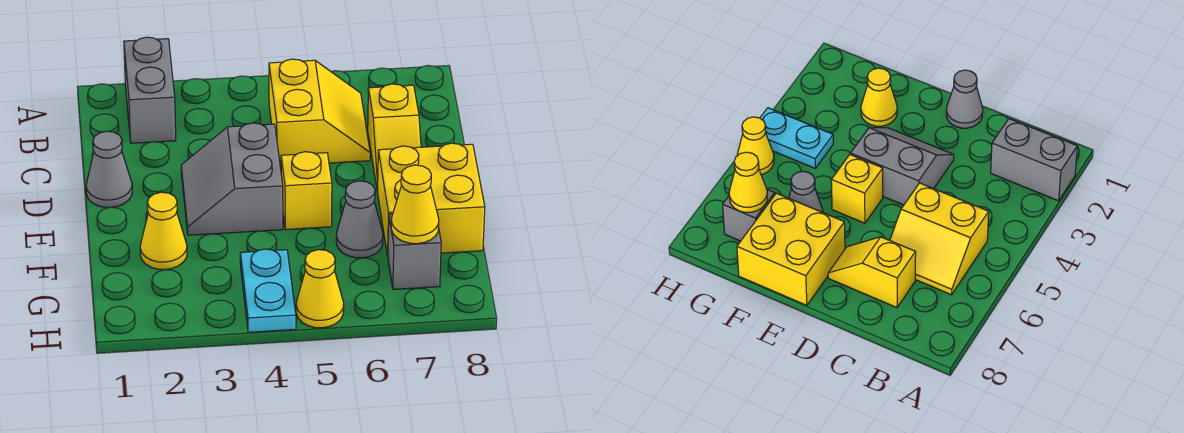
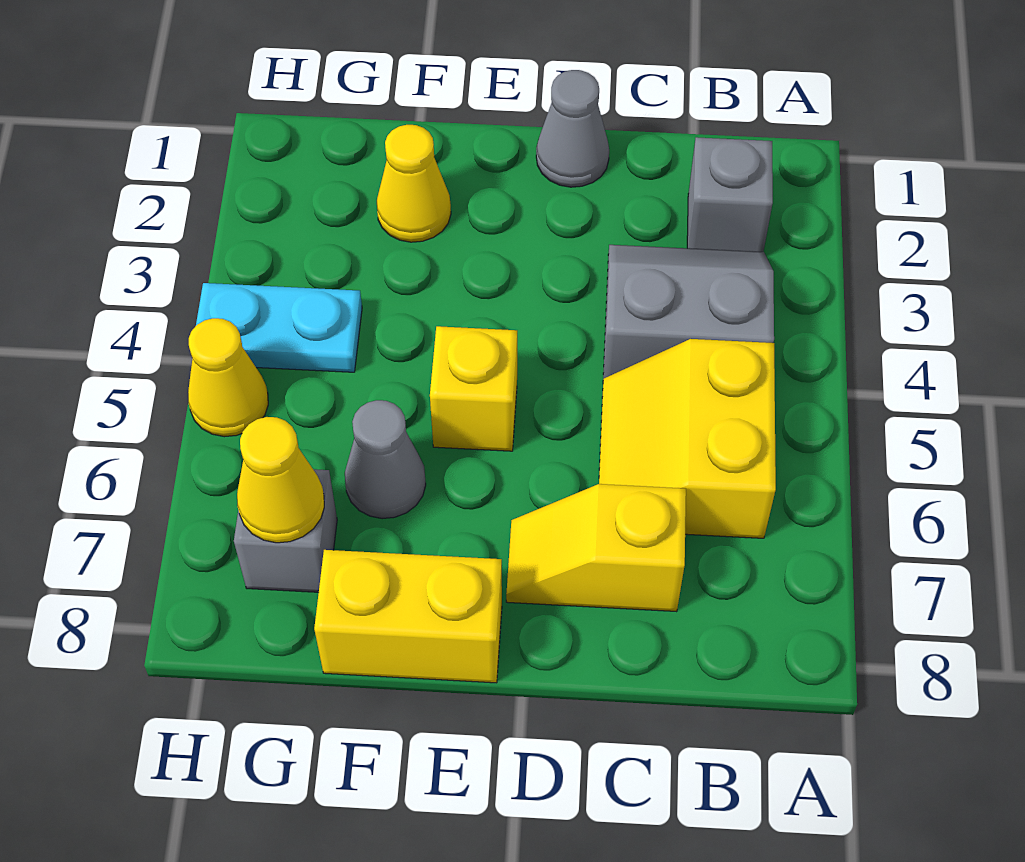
grey brick A2:B2 level 1 -> grey brick B2 level 1
yellow slope B5:C6 level 1 top 5 -> yellow slope B5:C6 level 1 top B
grey slope D3:E4 level 1 top 4 -> grey slope B3:C4 level 1 top 4
yellow brick E7:F8 level 1 -> yellow brick E8:F8 level 1

